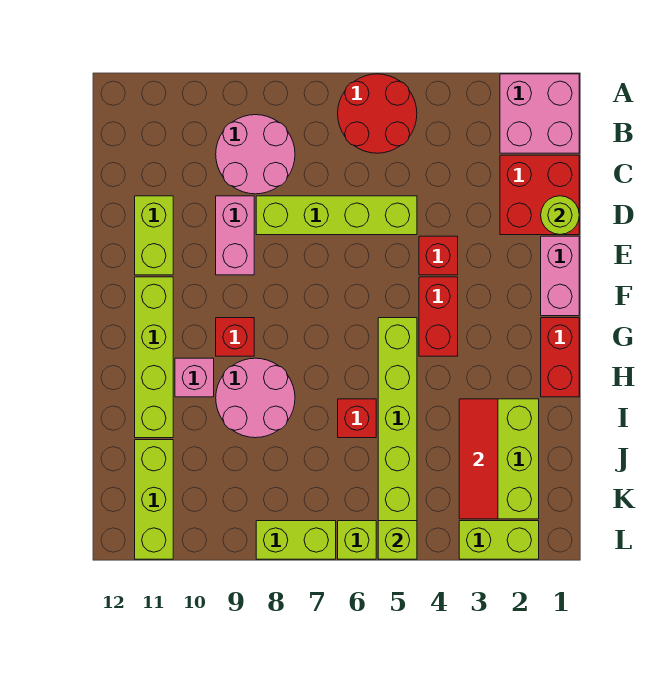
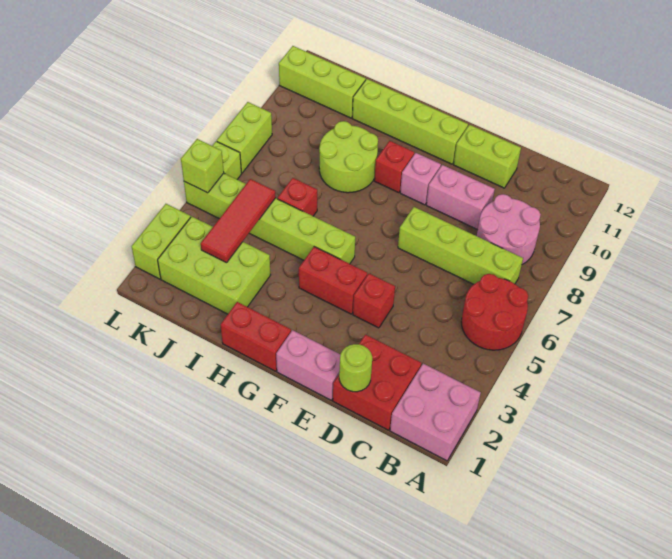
lime brick D5:D8 level 1 -> lime brick B7:E7 level 1
pink round brick H8:I9 level 1 -> lime round brick H8:I9 level 1
pink brick H10 level 1 -> pink brick F9 level 1
red tile I3:K3 level 2 -> red tile J3:J5 level 2

